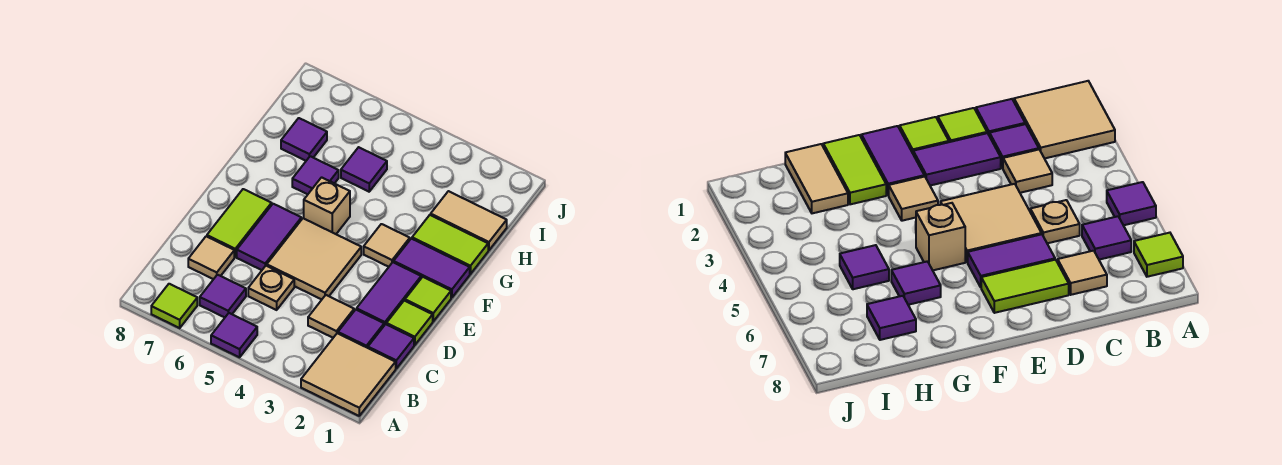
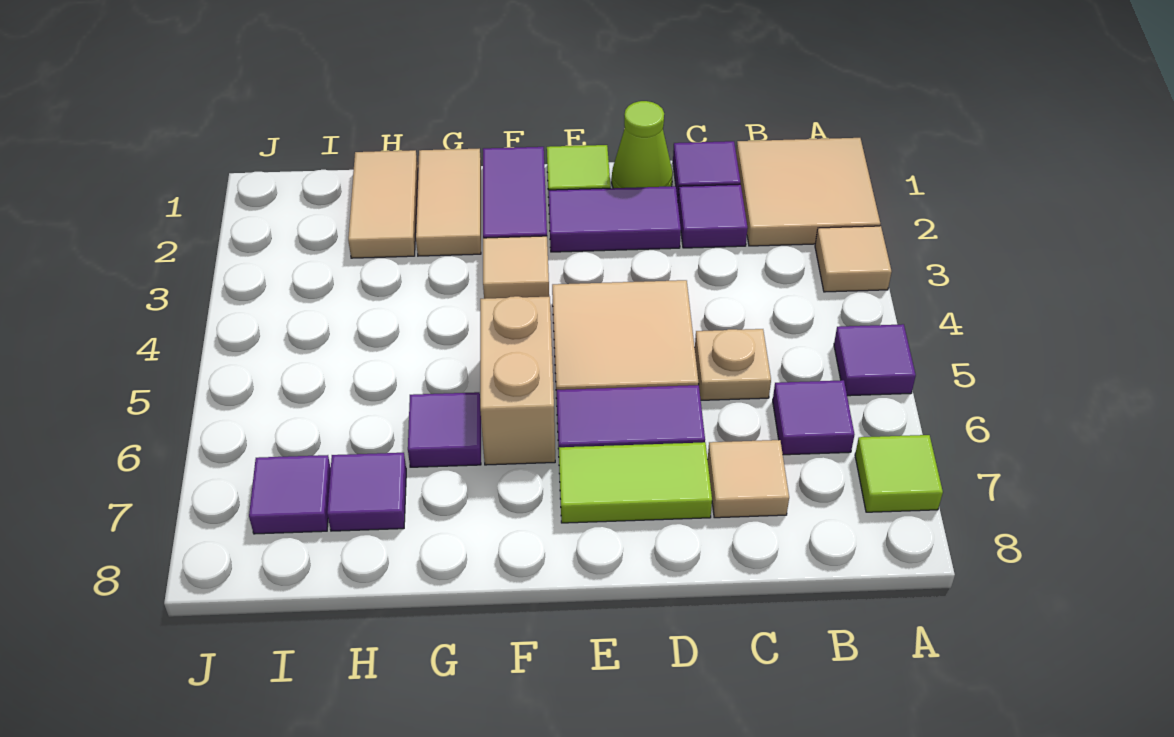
tan tile C3 level 1 -> tan tile A3 level 1
lime tile D1 level 1 -> lime cone D1 level 1
tan brick F5 level 1 -> tan brick F5:F6 level 1
lime tile G1:G2 level 1 -> tan tile G1:G2 level 1
purple tile H5 level 1 -> purple tile I7 level 1

